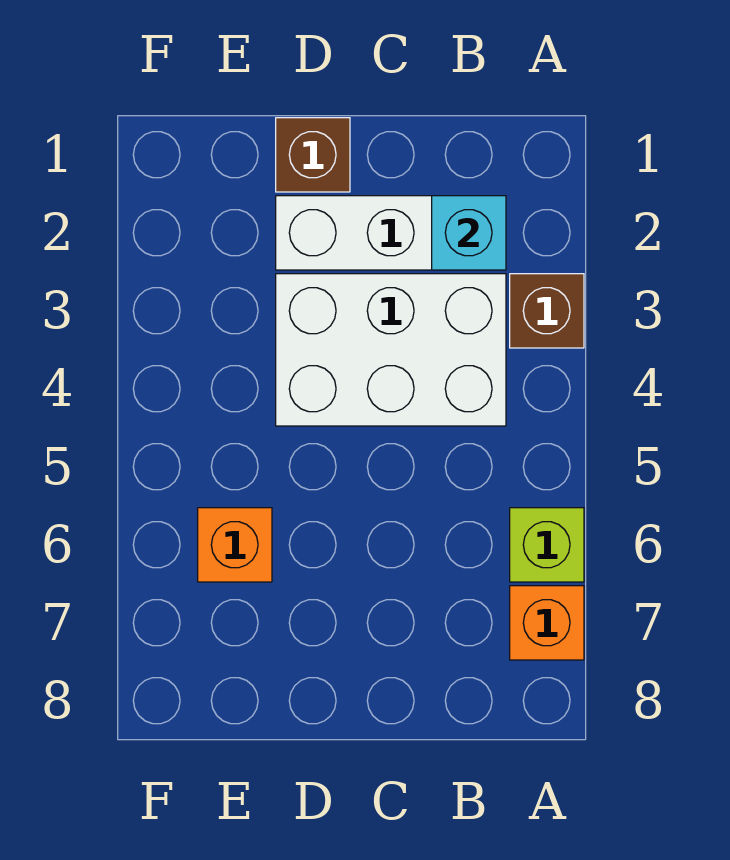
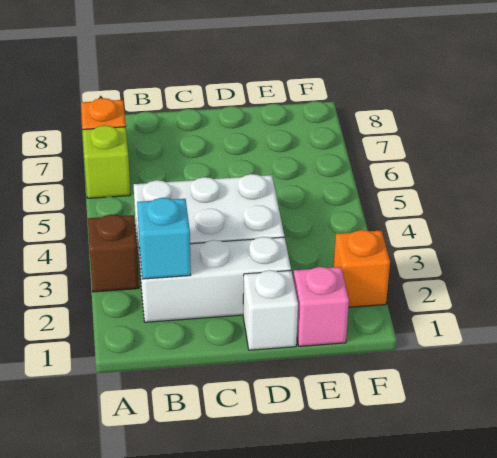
brown brick D1 level 1 -> white brick D1 level 1
none -> pink brick E1 level 1
orange brick E6 level 1 -> orange brick F2 level 1

